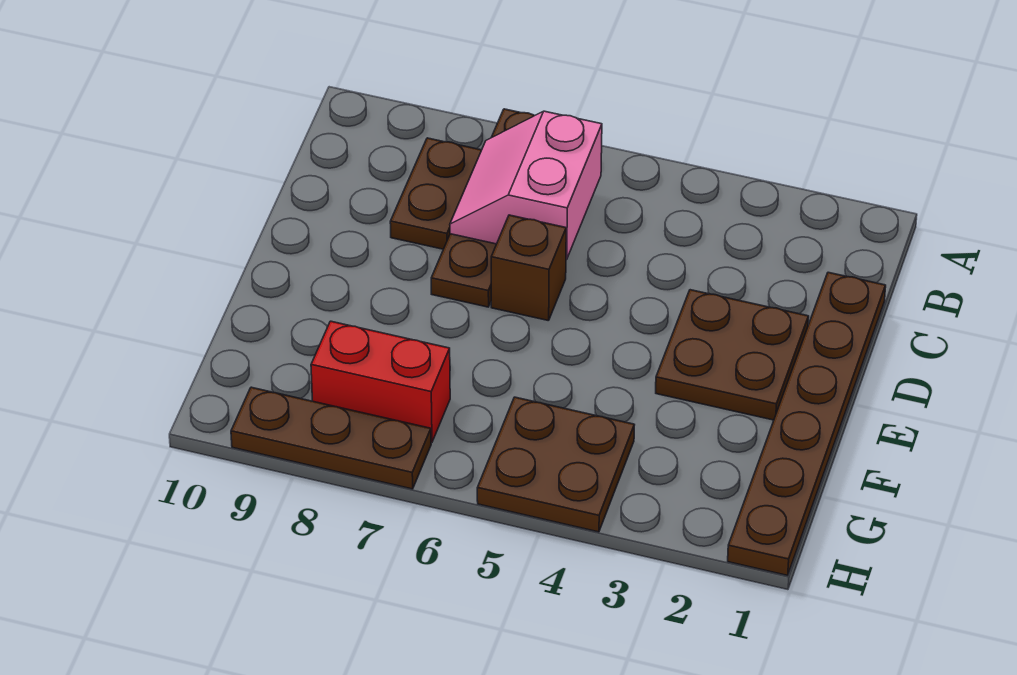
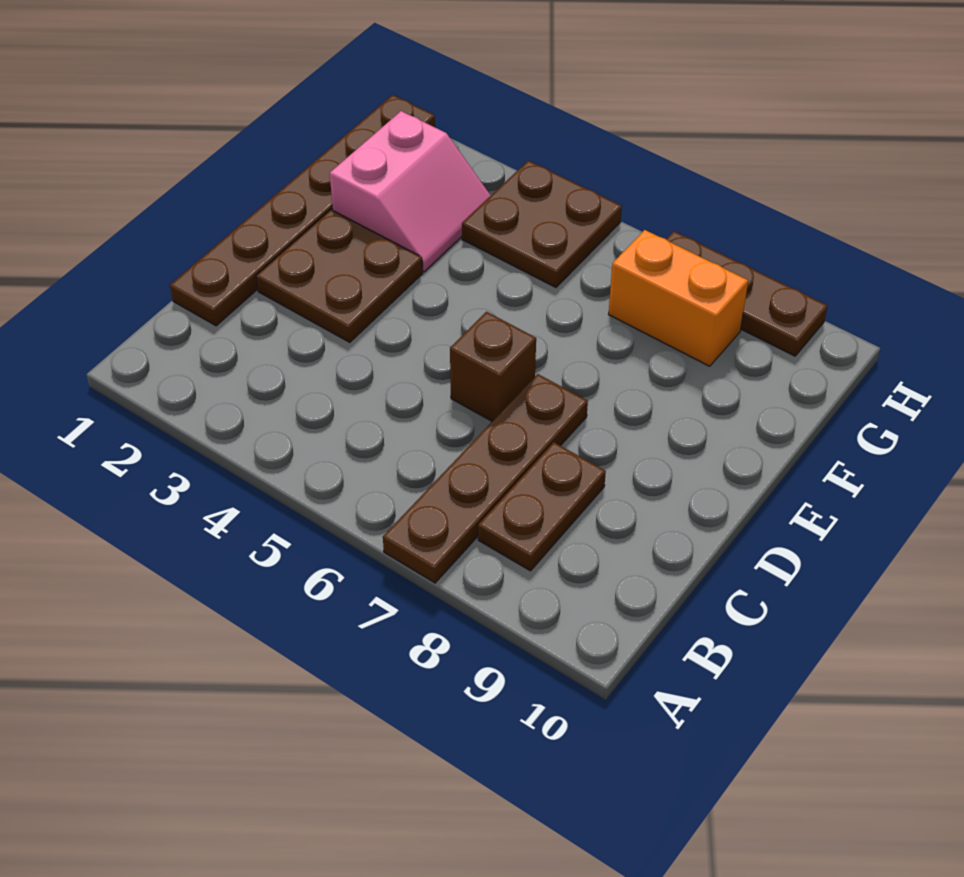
pink slope B6:C7 level 2 top 6 -> pink slope F2:G3 level 1 top 2
red brick G7:G8 level 1 -> orange brick G7:G8 level 1

